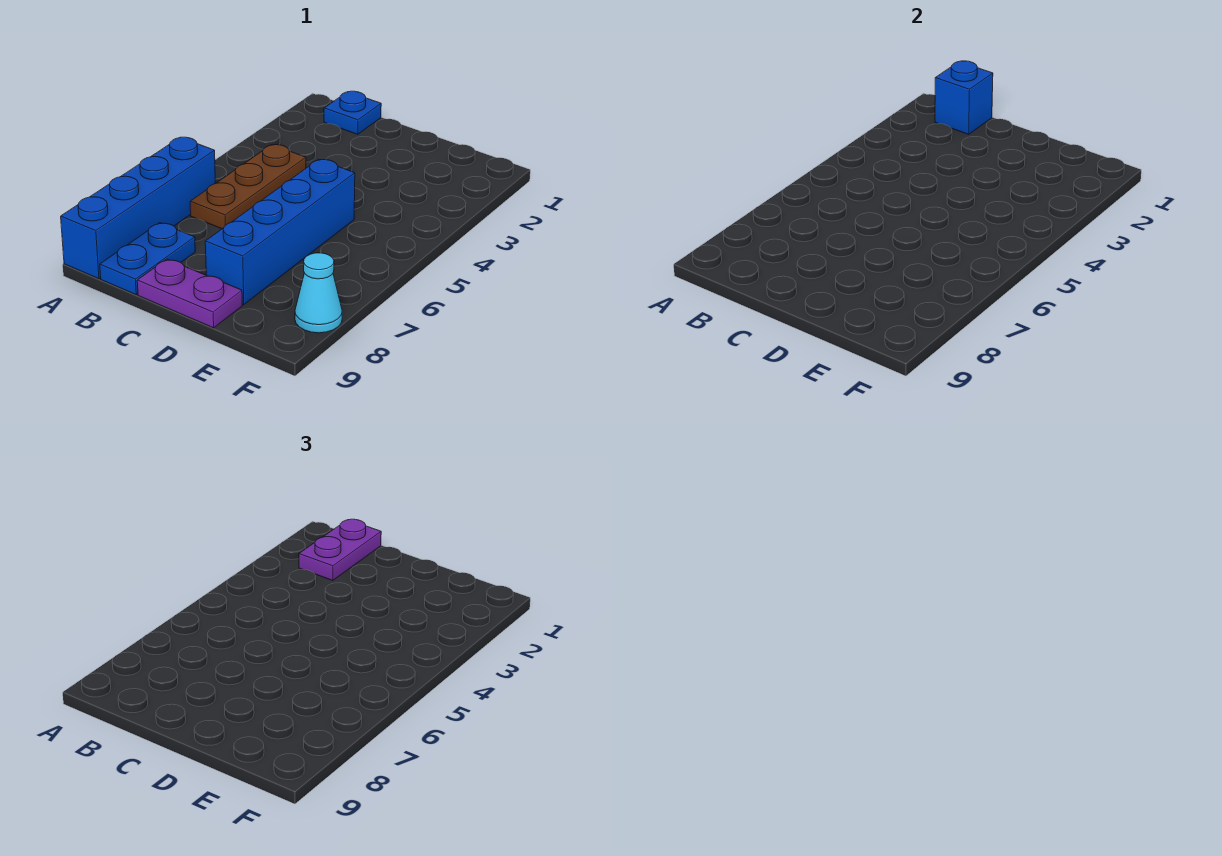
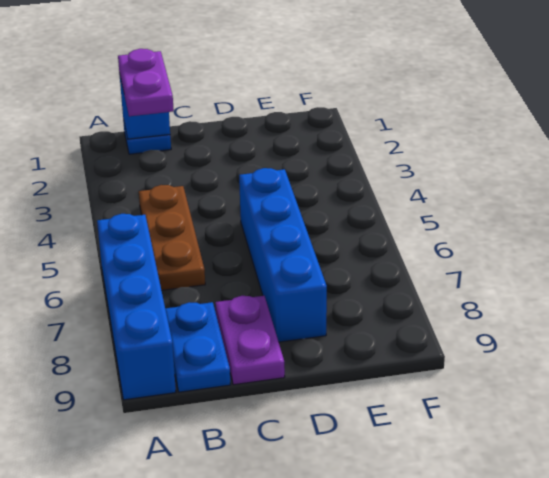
purple plate C9:D9 level 1 -> purple plate C8:C9 level 1
cyan cone F8 level 1 -> none

